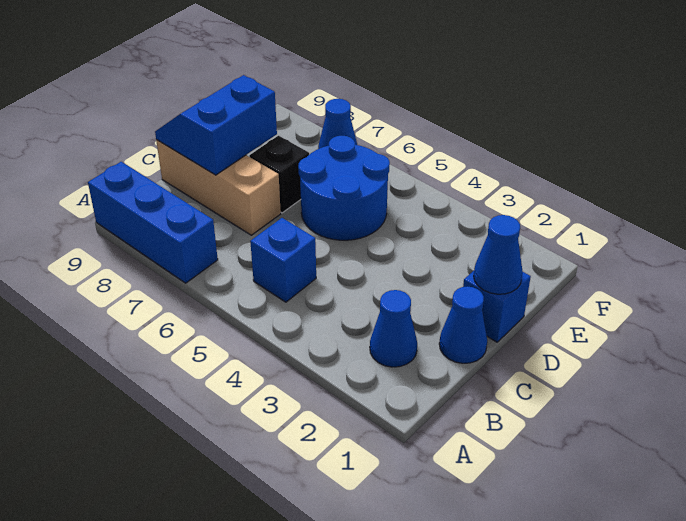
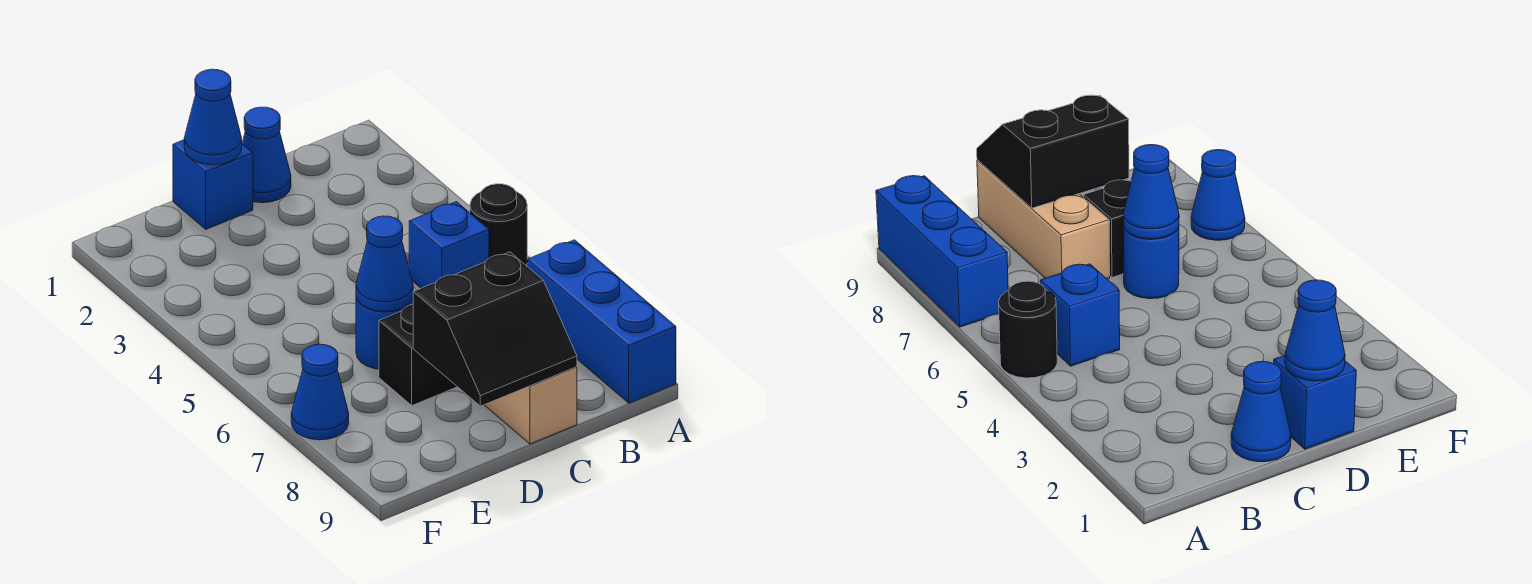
none -> black round brick A5 level 1
blue cone B2 level 1 -> blue cone D6 level 2
blue slope C8:D9 level 2 top 8 -> black slope C8:D9 level 2 top 8
blue round brick D5:E6 level 1 -> blue round brick D6 level 1

